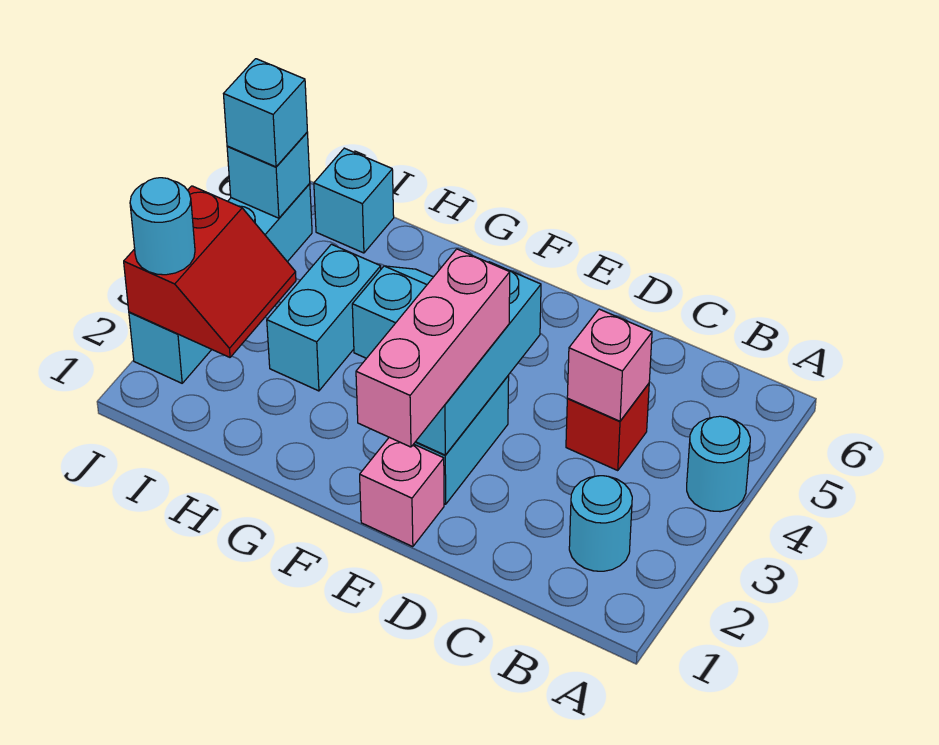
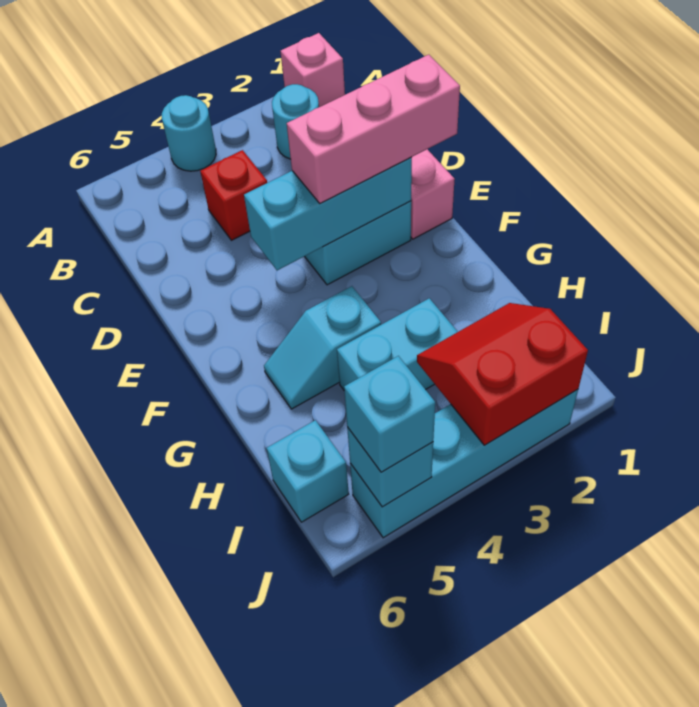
pink brick C4 level 2 -> pink brick A1 level 1
cyan round brick J2 level 3 -> none

